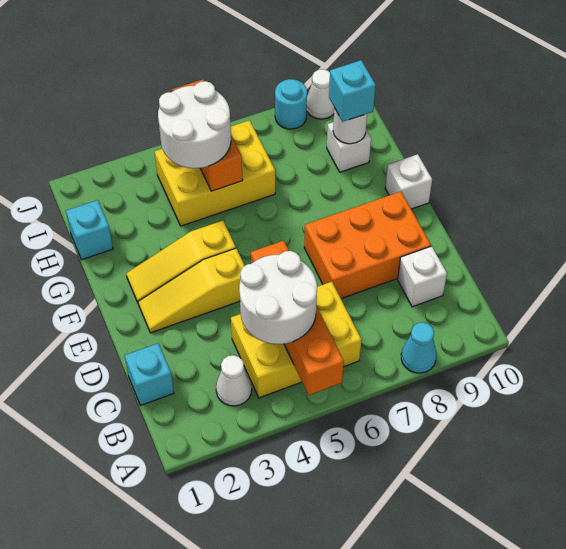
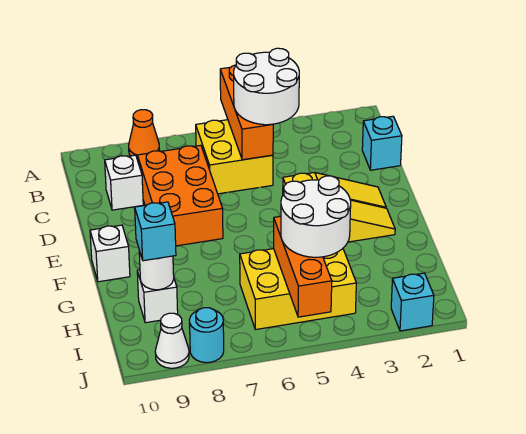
orange brick A5:D5 level 2 -> orange brick A5:C5 level 2
cyan cone A8 level 1 -> orange cone A8 level 1
white cone B3 level 1 -> none
yellow brick B4:C6 level 1 -> yellow brick B5:C6 level 1
orange brick D7:E9 level 1 -> orange brick C7:E8 level 1
cyan brick H1 level 1 -> cyan brick J2 level 1

